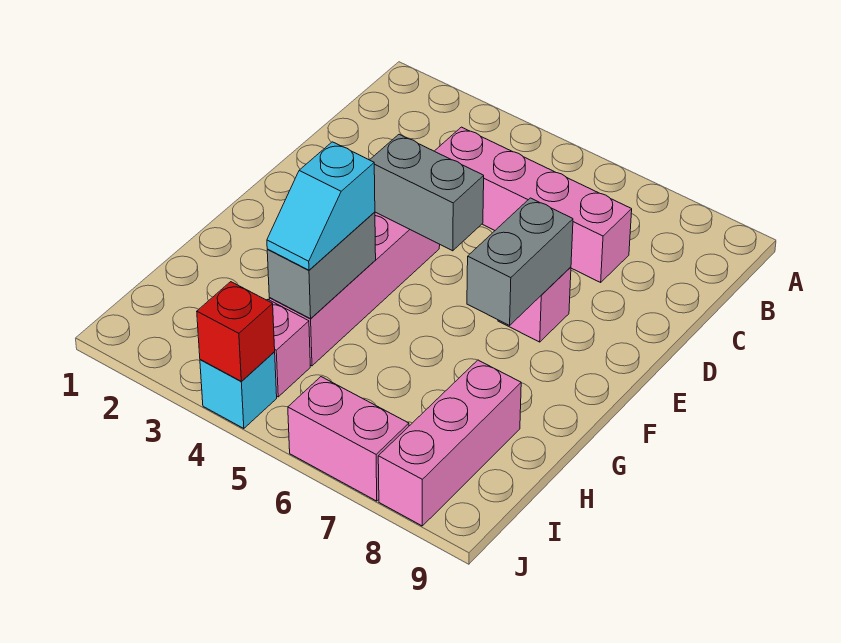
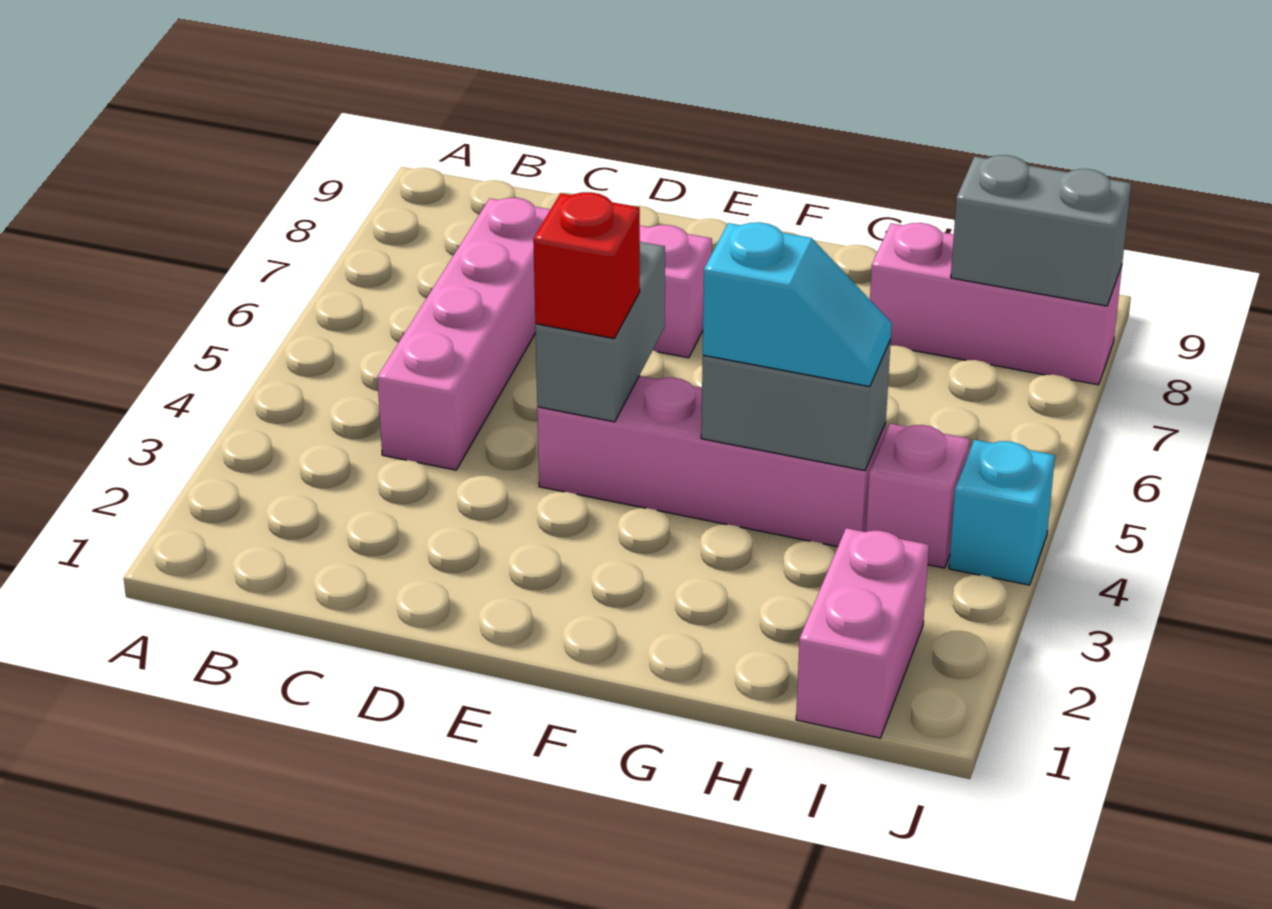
grey brick E7:F7 level 2 -> grey brick I8:J8 level 2
red brick J4 level 2 -> red brick E4 level 3
pink brick J6:J7 level 1 -> pink brick I1:I2 level 1

